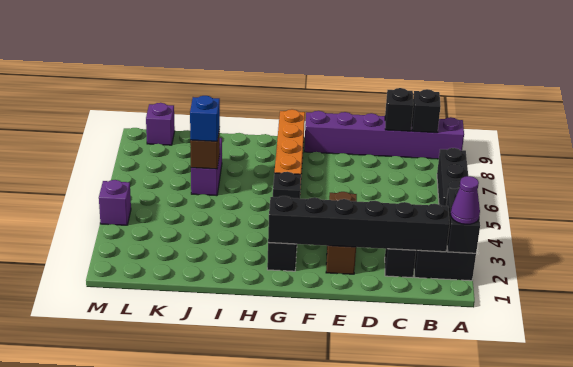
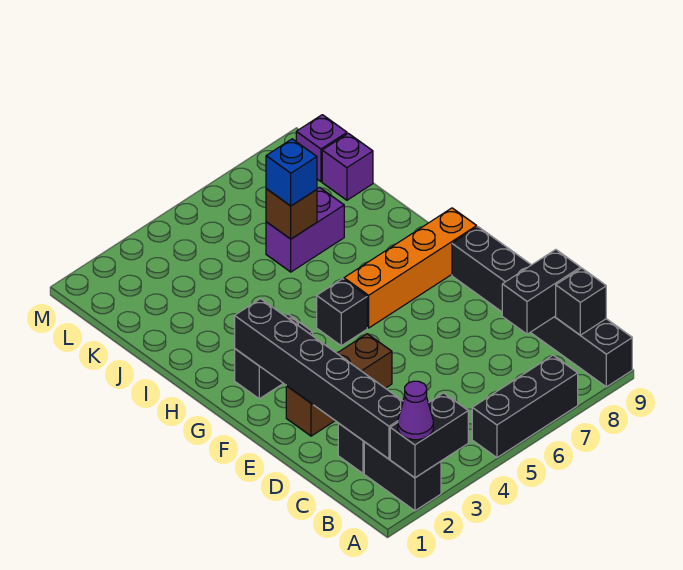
purple brick A9:F9 level 1 -> black brick A9:F9 level 1
black brick C9 level 2 -> black brick C8:C9 level 2
purple brick M4 level 1 -> purple brick K9 level 1

